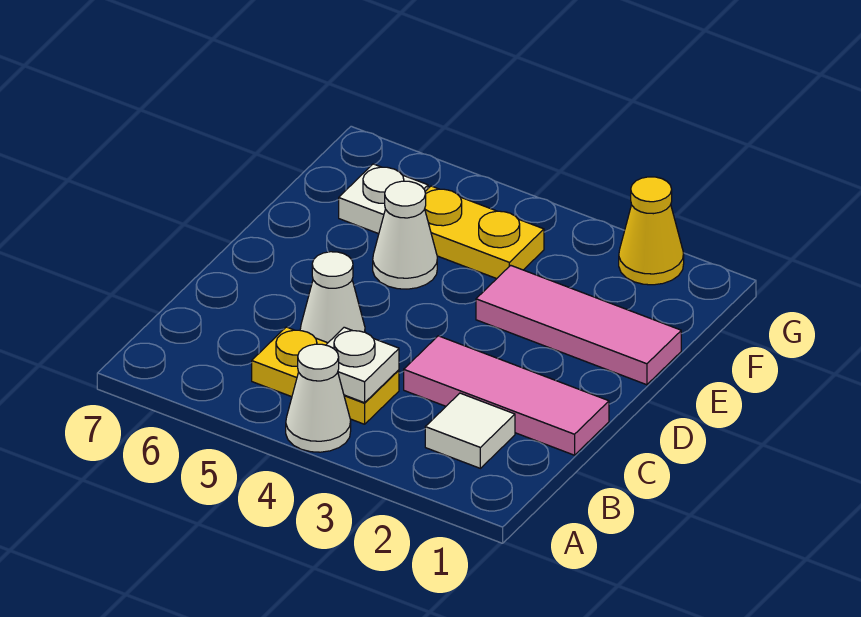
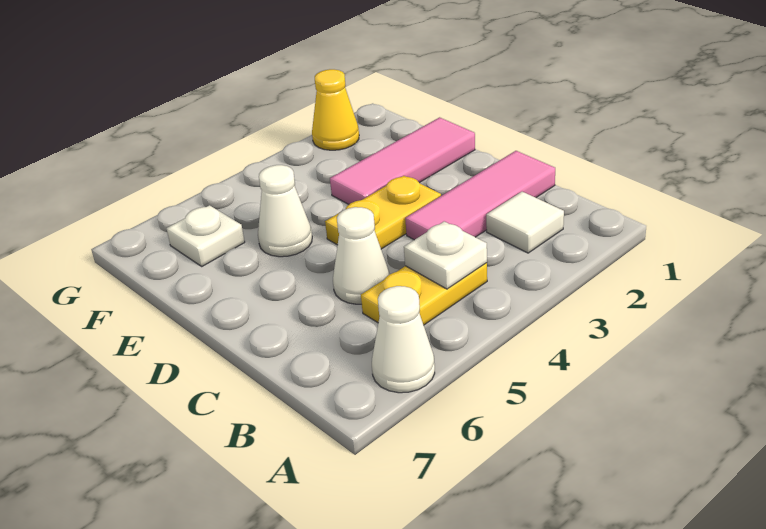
white cone A4 level 1 -> white cone A6 level 1
yellow plate F4:F5 level 1 -> yellow plate D3:D4 level 1

